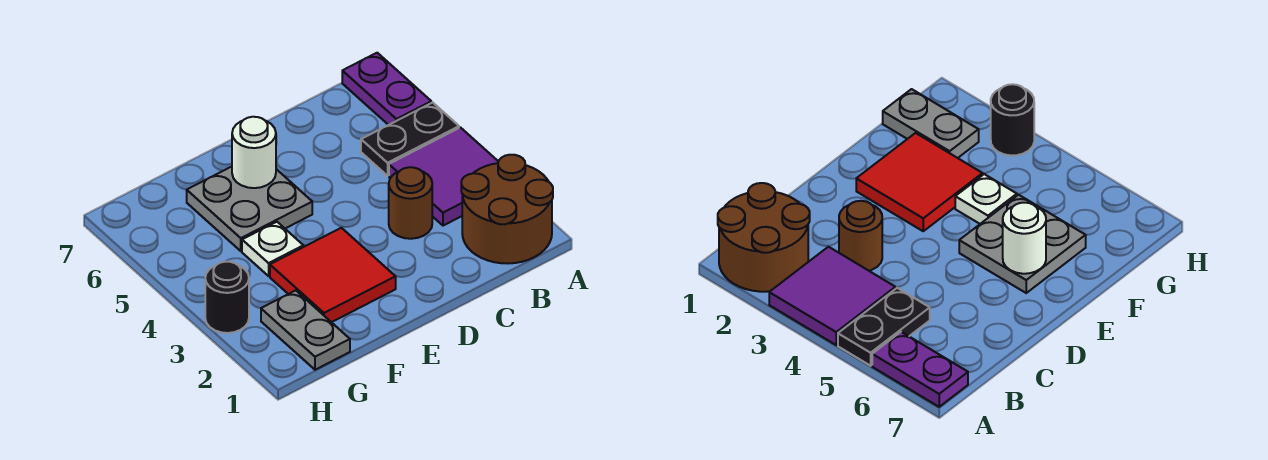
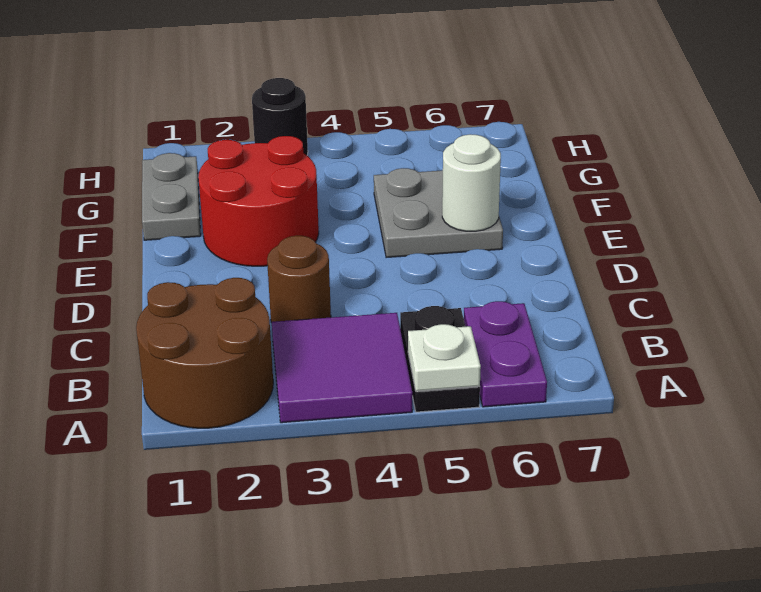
purple plate A6:A7 level 1 -> purple plate A6:B6 level 1
red tile E2:F3 level 1 -> red round brick E2:F3 level 1
white plate F4 level 1 -> white plate A5 level 2
grey plate G1:G2 level 1 -> grey plate F1:G1 level 1

